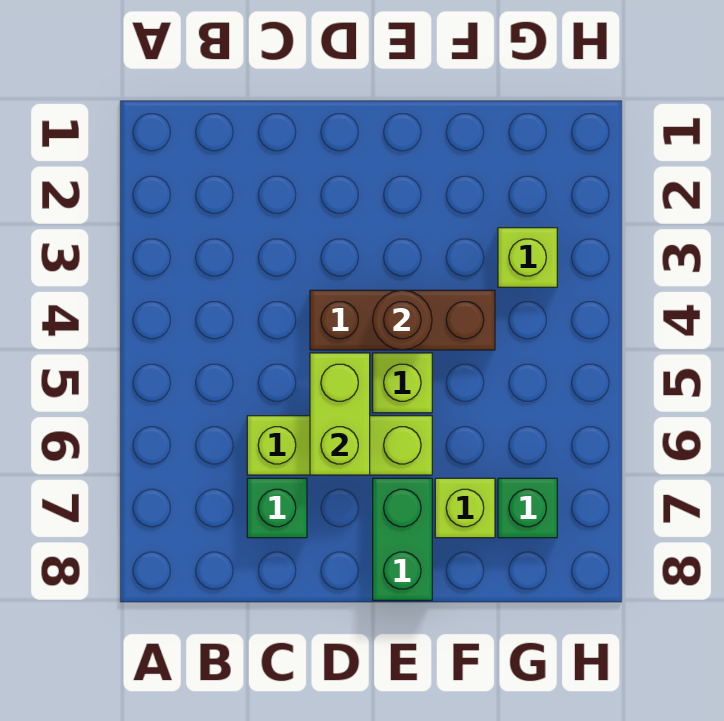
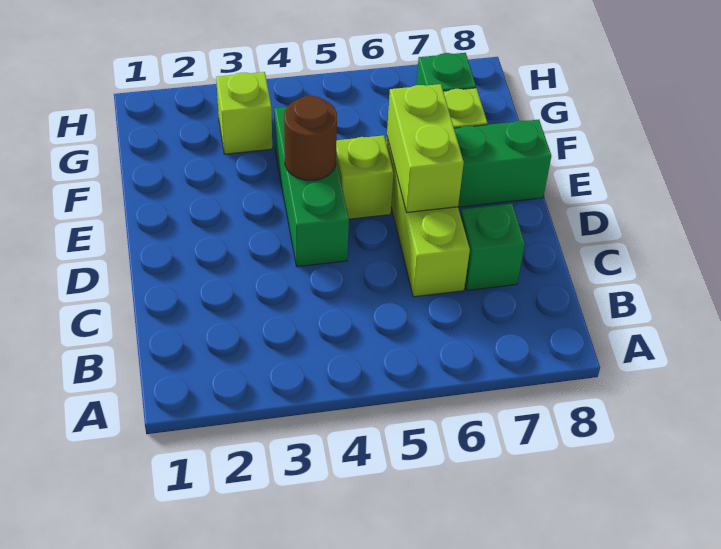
brown brick D4:F4 level 1 -> green brick D4:F4 level 1
lime brick D5:D6 level 2 -> lime brick D6:E6 level 2

